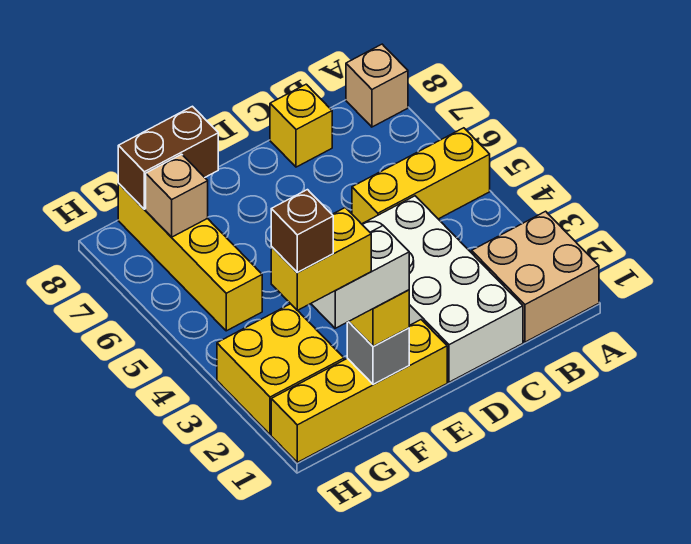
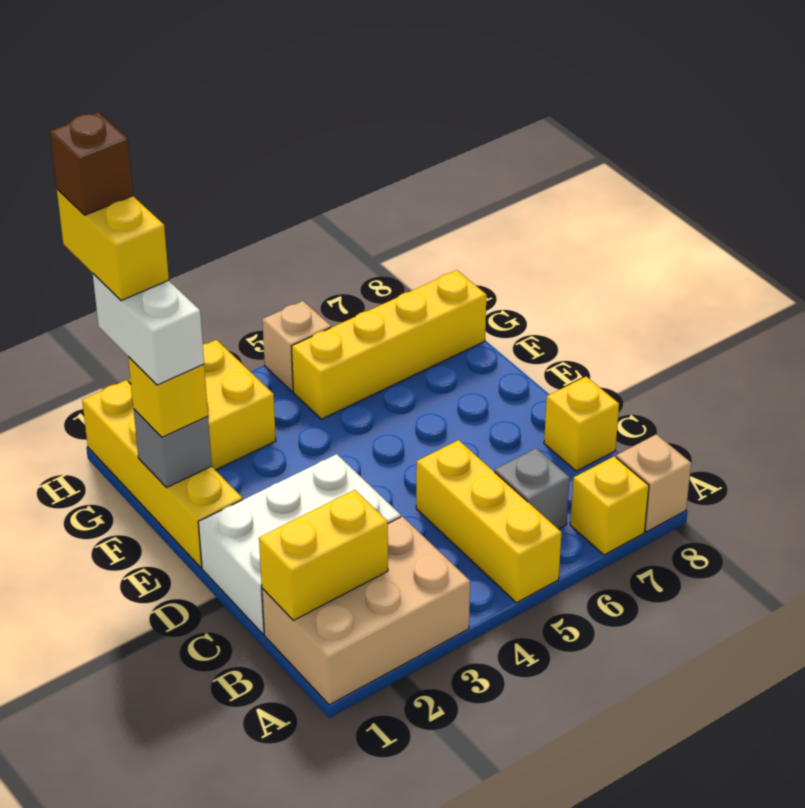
tan brick A1:B2 level 1 -> tan brick A1:B3 level 1
none -> yellow brick A7 level 1
none -> yellow brick B1:B2 level 2
none -> grey brick B6 level 1
white brick C1:D4 level 1 -> white brick C1:D3 level 1
brown brick F8:G8 level 2 -> none
tan brick G7 level 2 -> tan brick H5 level 1

